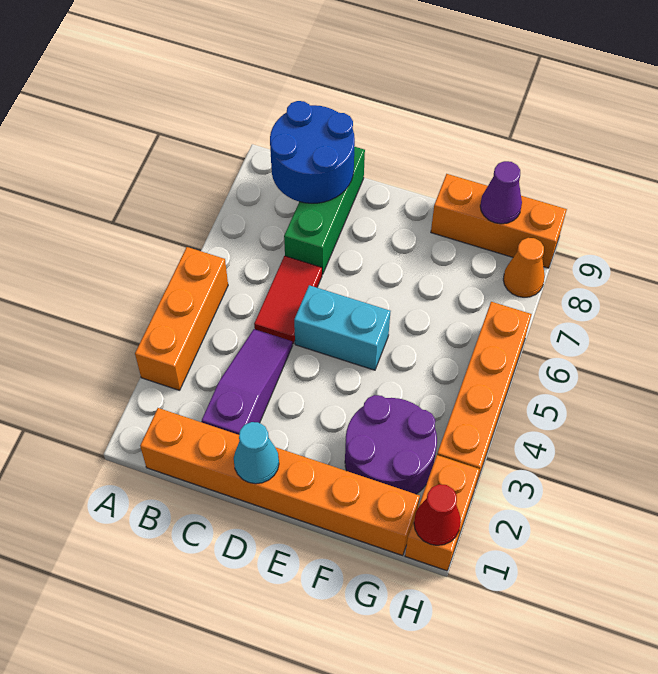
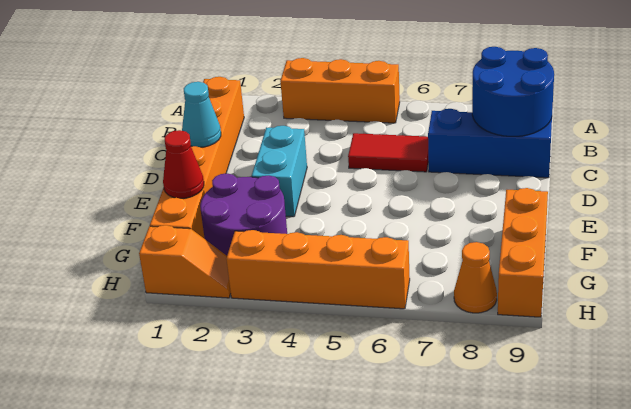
purple slope C2:C4 level 1 top 2 -> none
green brick C7:C9 level 1 -> blue brick C7:C9 level 1
cyan brick D5:E5 level 1 -> cyan brick D3:E3 level 1
purple cone G9 level 2 -> none
orange brick H1:H2 level 1 -> orange slope H1:H2 level 1 top 1
red cone H1 level 2 -> red cone F1 level 2

